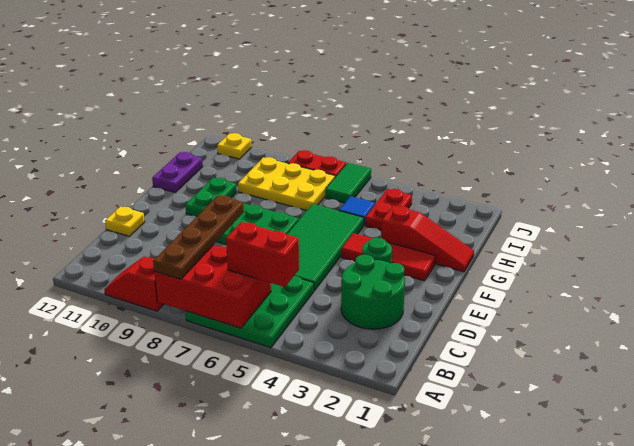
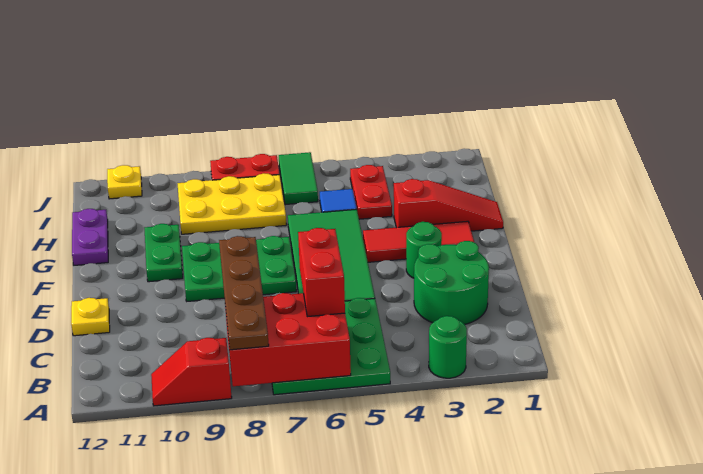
none -> green round brick A3 level 1
red brick B5:B6 level 3 -> red brick B6:C6 level 3

